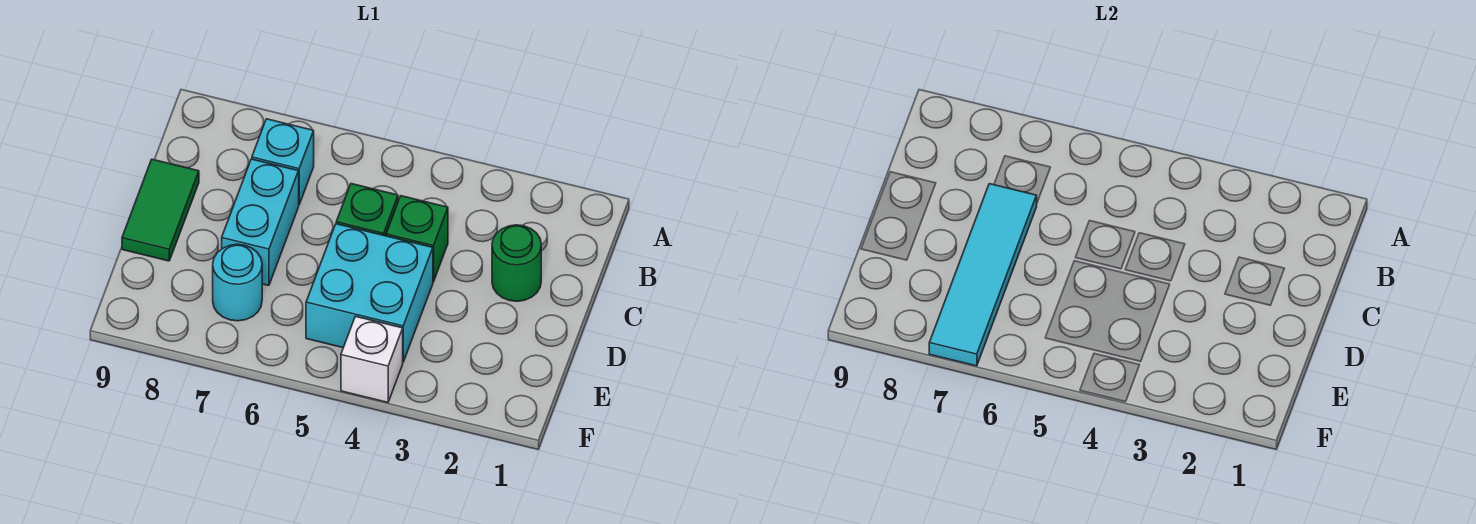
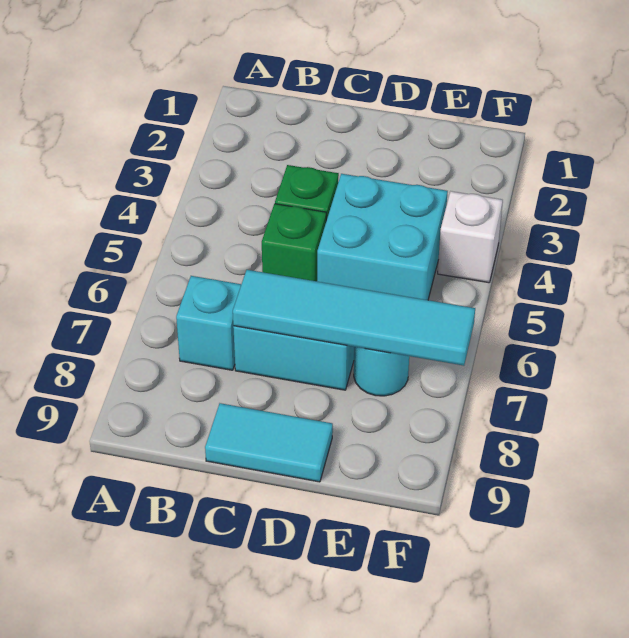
green round brick C2 level 1 -> none
green tile C9:D9 level 1 -> cyan tile C9:D9 level 1

